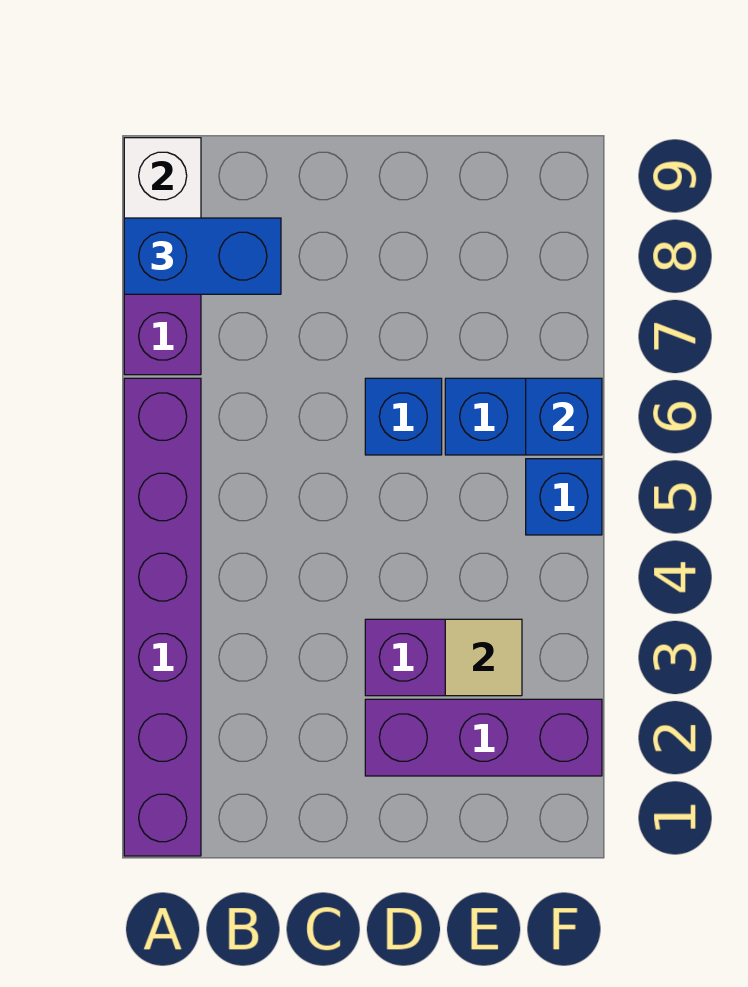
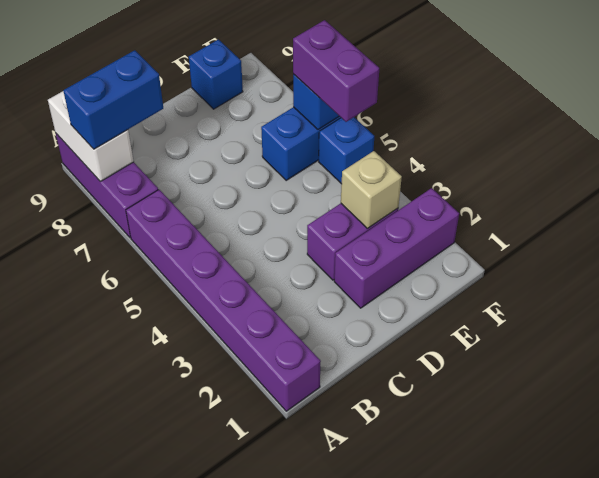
blue brick D6 level 1 -> blue brick E9 level 1
tan tile E3 level 2 -> tan brick E3 level 2
none -> purple brick F5:F6 level 3

